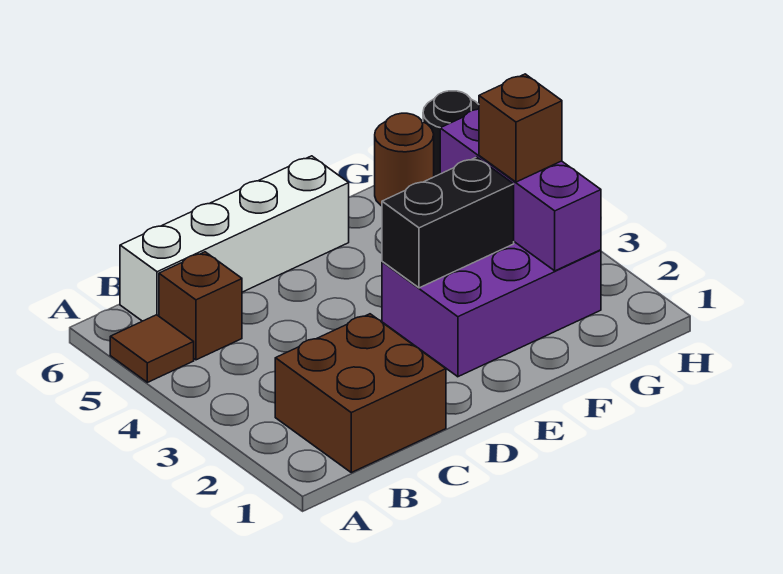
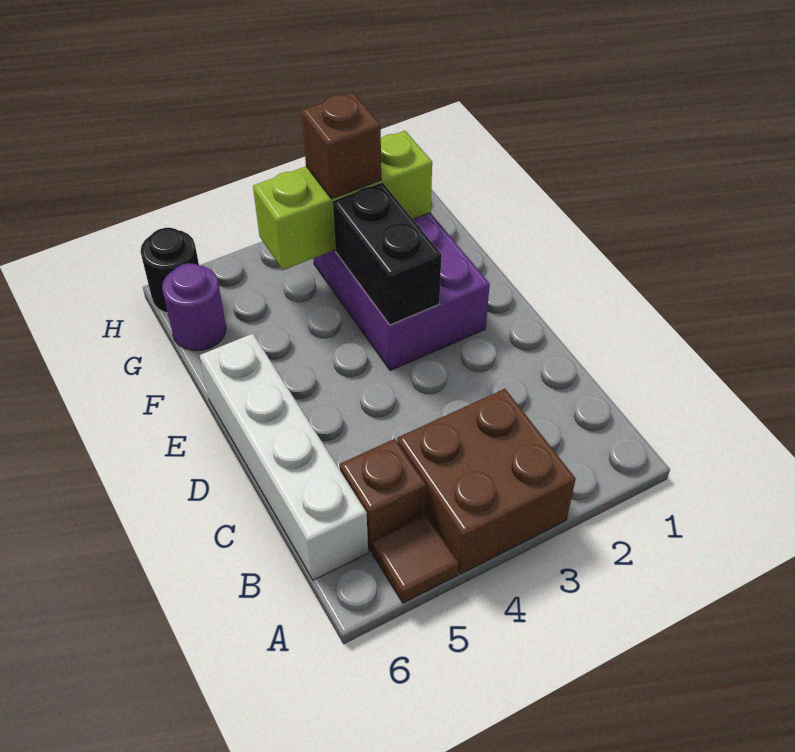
brown brick B1:C2 level 1 -> brown brick A3:B4 level 1
purple brick G2:G4 level 2 -> lime brick G2:G4 level 2
brown round brick G6 level 1 -> purple round brick G6 level 1

